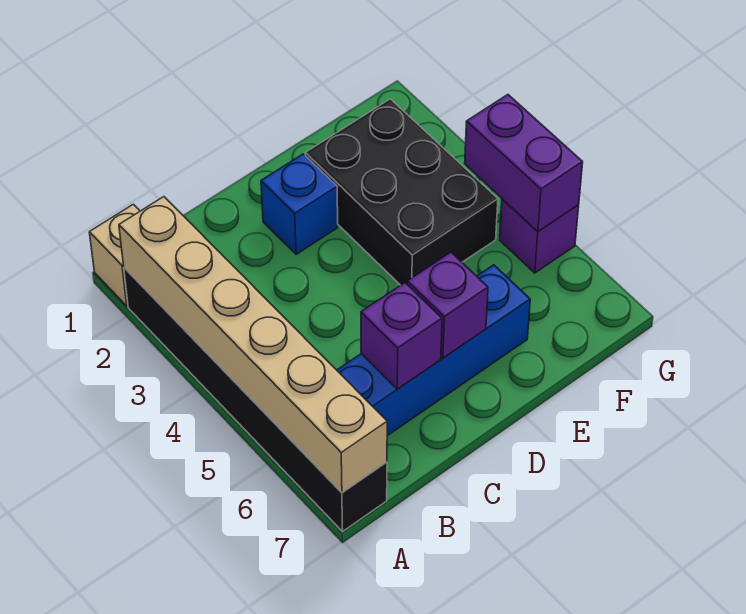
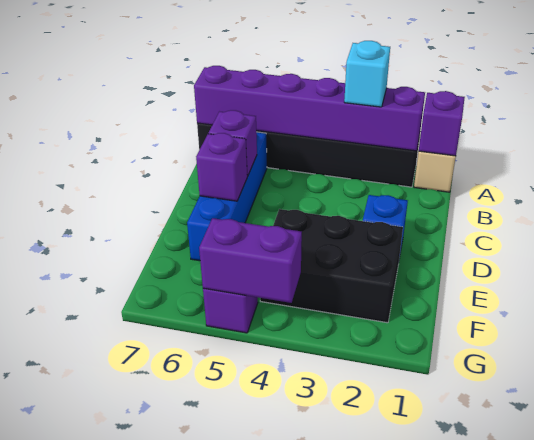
none -> purple brick A1 level 2
tan brick A2:A7 level 2 -> purple brick A2:A7 level 2
none -> cyan brick A3 level 3

